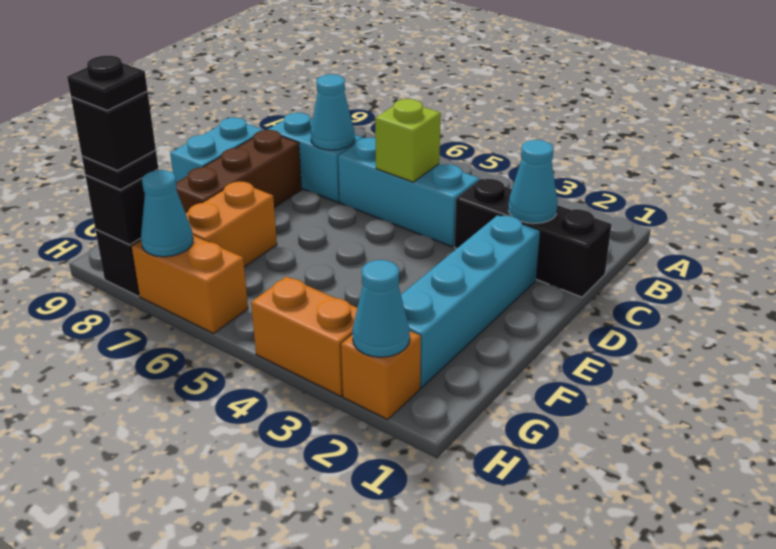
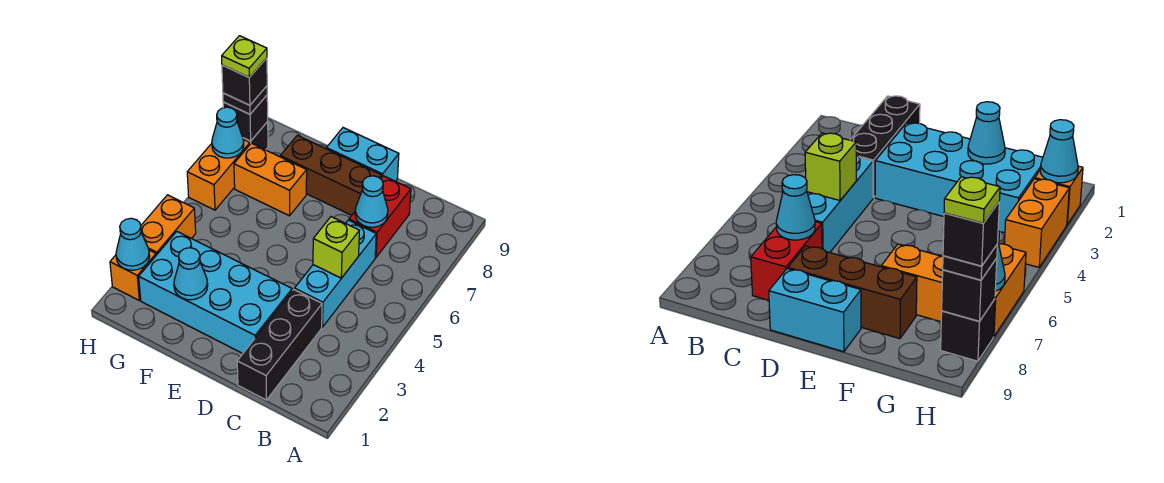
cyan cone C2 level 2 -> cyan cone F2 level 2
cyan brick C7:C8 level 1 -> red brick C7:C8 level 1
cyan brick D2:G2 level 1 -> cyan brick D2:G3 level 1
black plate H8 level 5 -> lime plate H8 level 5

